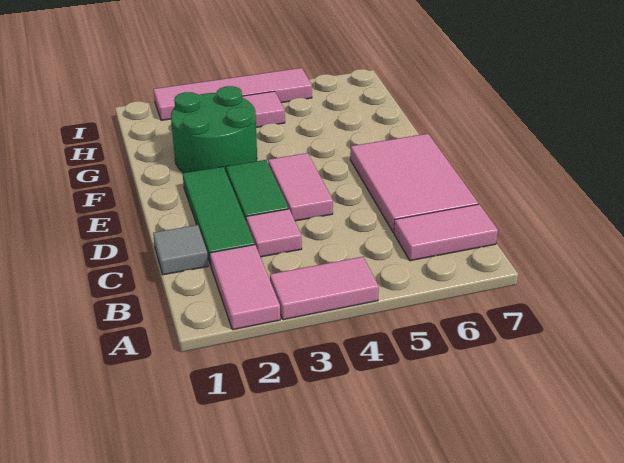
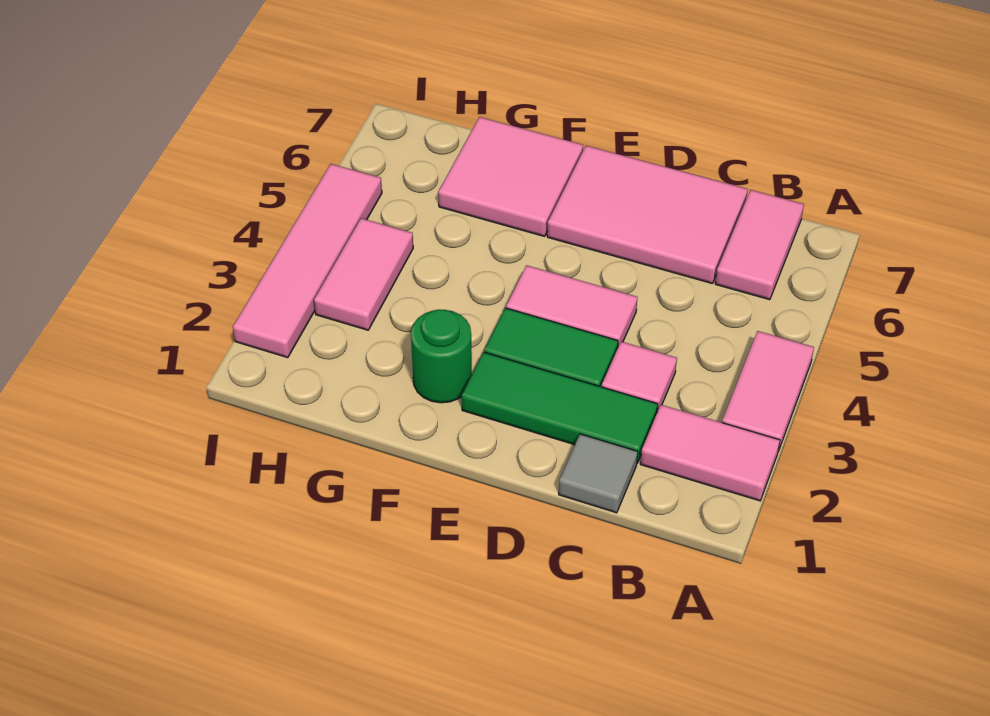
green round brick F2:G3 level 1 -> green round brick F2 level 1
none -> pink tile F6:G7 level 1

